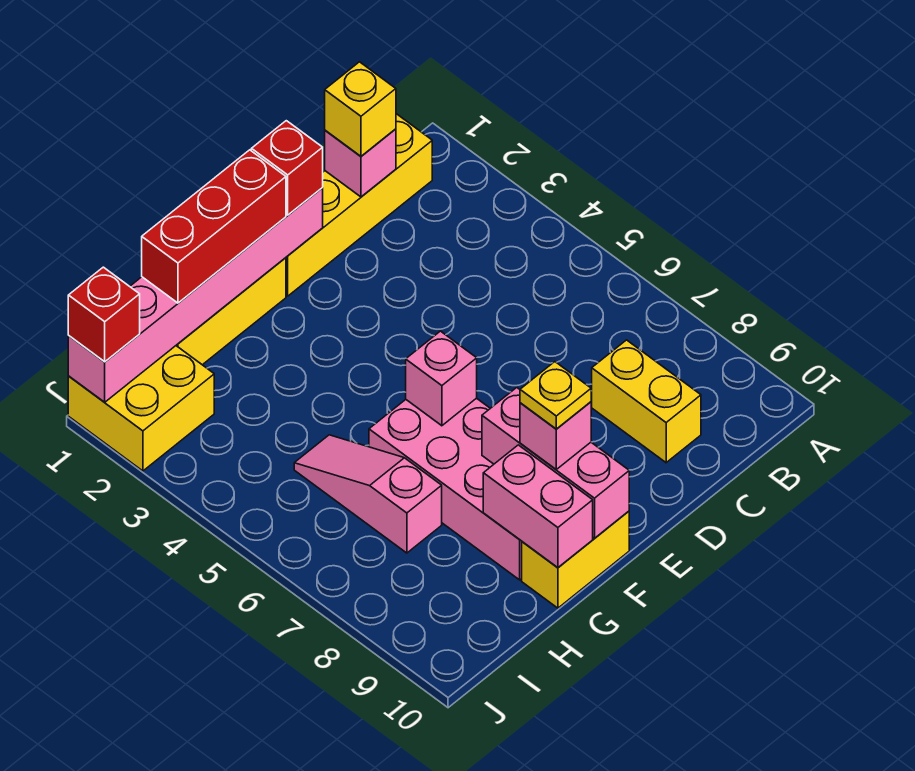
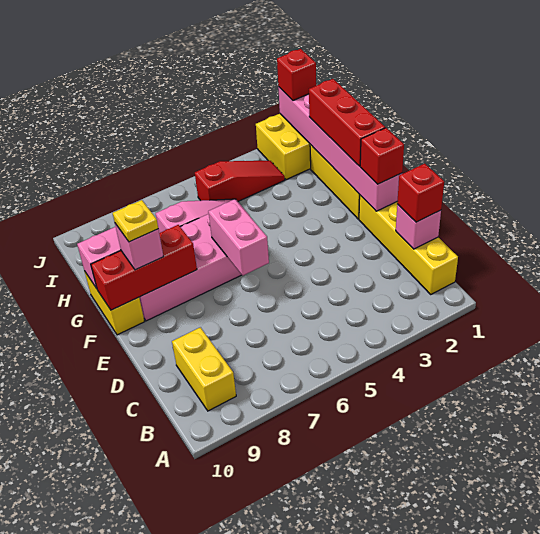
yellow brick C1 level 3 -> red brick C1 level 3
yellow brick C8:C9 level 1 -> yellow brick B9:C9 level 1
pink brick F6 level 2 -> pink brick E6:F6 level 2
pink brick F8:F10 level 2 -> red brick F8:F10 level 2
none -> red slope I3:I5 level 1 top 5

